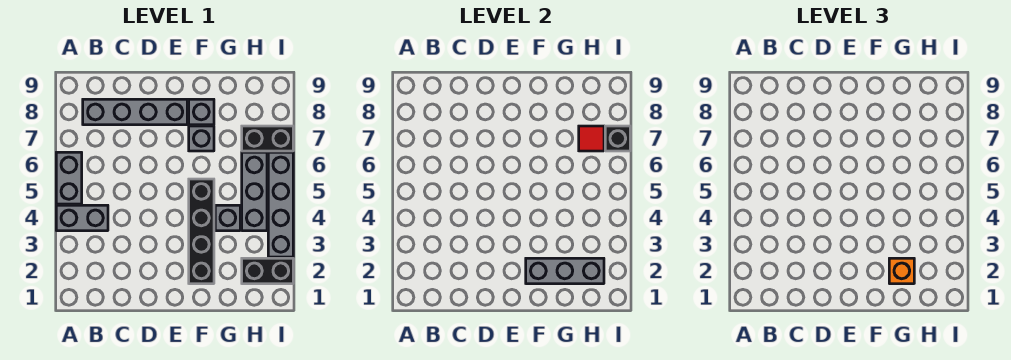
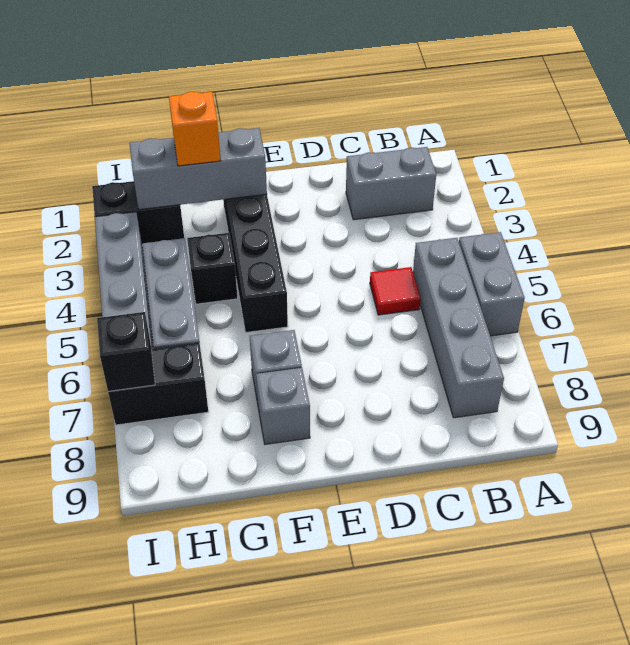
grey brick A4:B4 level 1 -> grey brick B2:C2 level 1
grey brick B8:E8 level 1 -> grey brick B5:B8 level 1
grey brick G4 level 1 -> black brick G4 level 1
red tile H7 level 2 -> red tile C5 level 1

